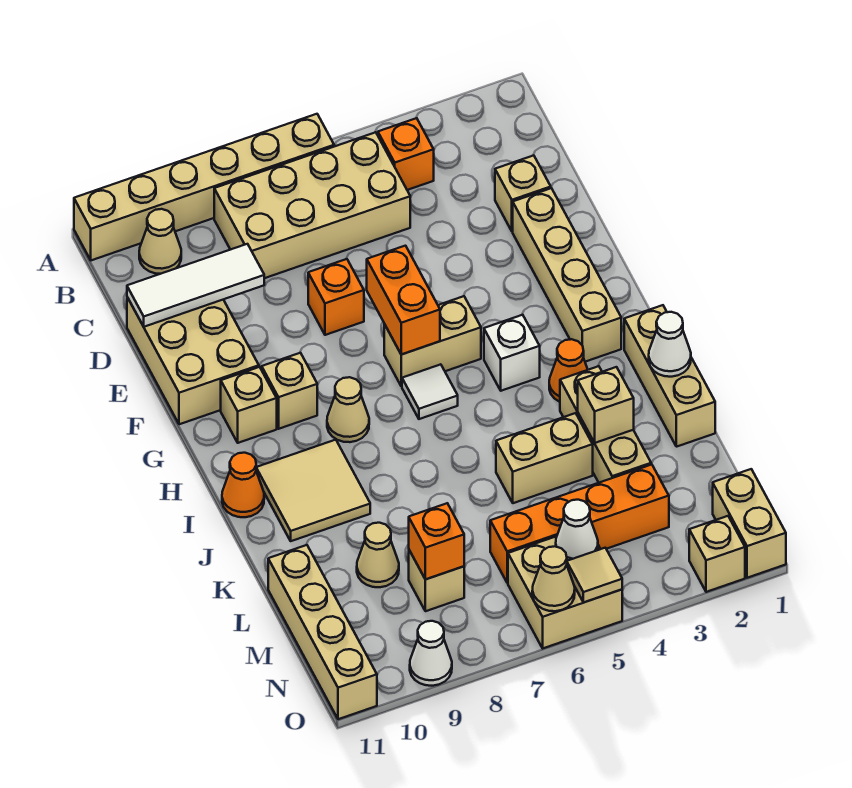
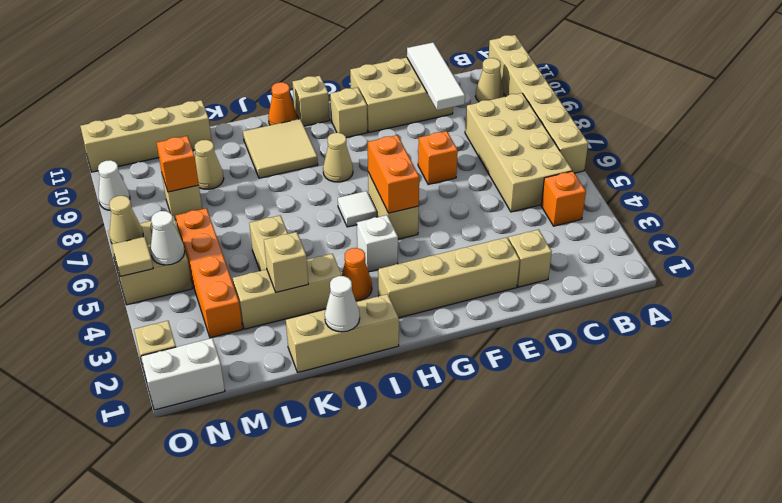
orange brick F6:G6 level 2 -> orange brick G5:G6 level 2
tan brick G9 level 1 -> tan brick H11 level 1
tan brick N1:O1 level 1 -> white brick N1:O1 level 1

